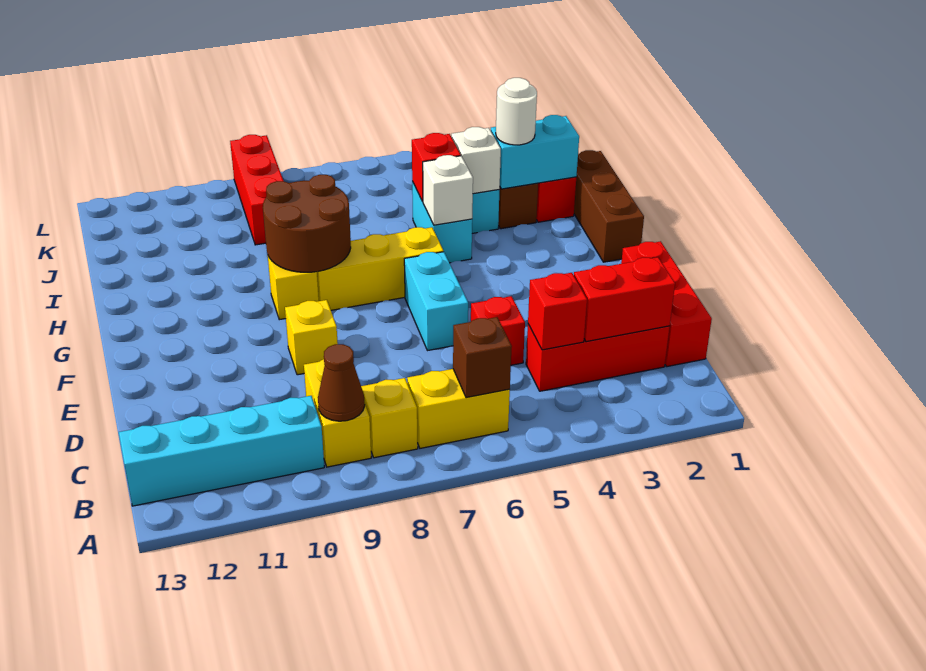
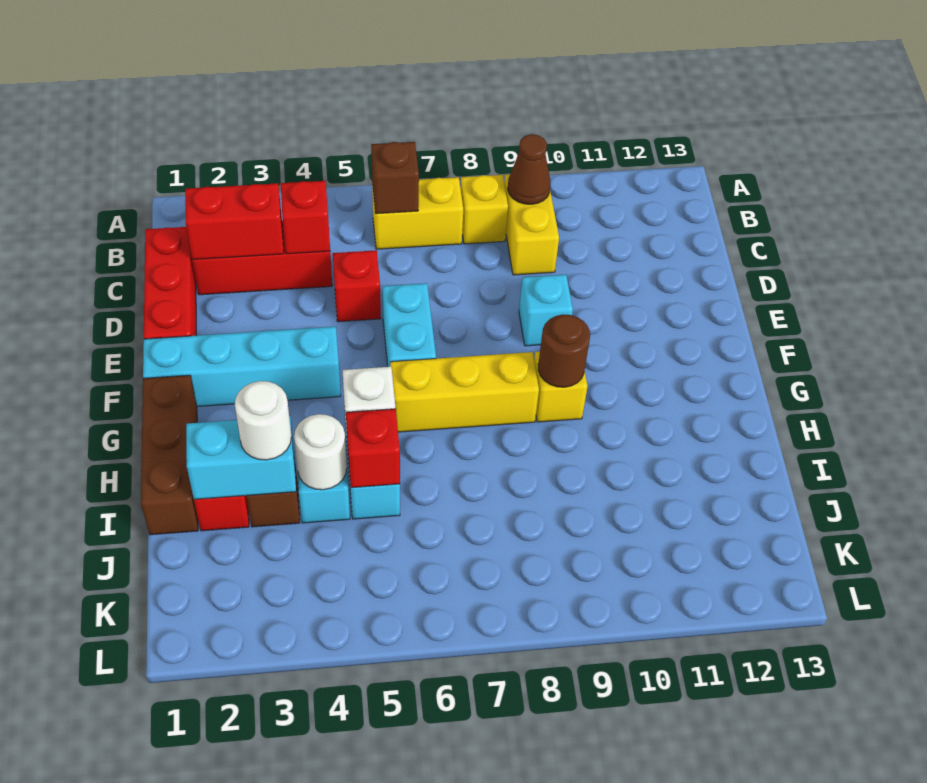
cyan brick B10:B13 level 1 -> cyan brick F1:F4 level 1
yellow brick E9 level 1 -> cyan brick E9 level 1
brown round brick G8:H9 level 2 -> brown round brick G9 level 2
white brick I4 level 2 -> white round brick I4 level 2
red brick J9:L9 level 1 -> none

